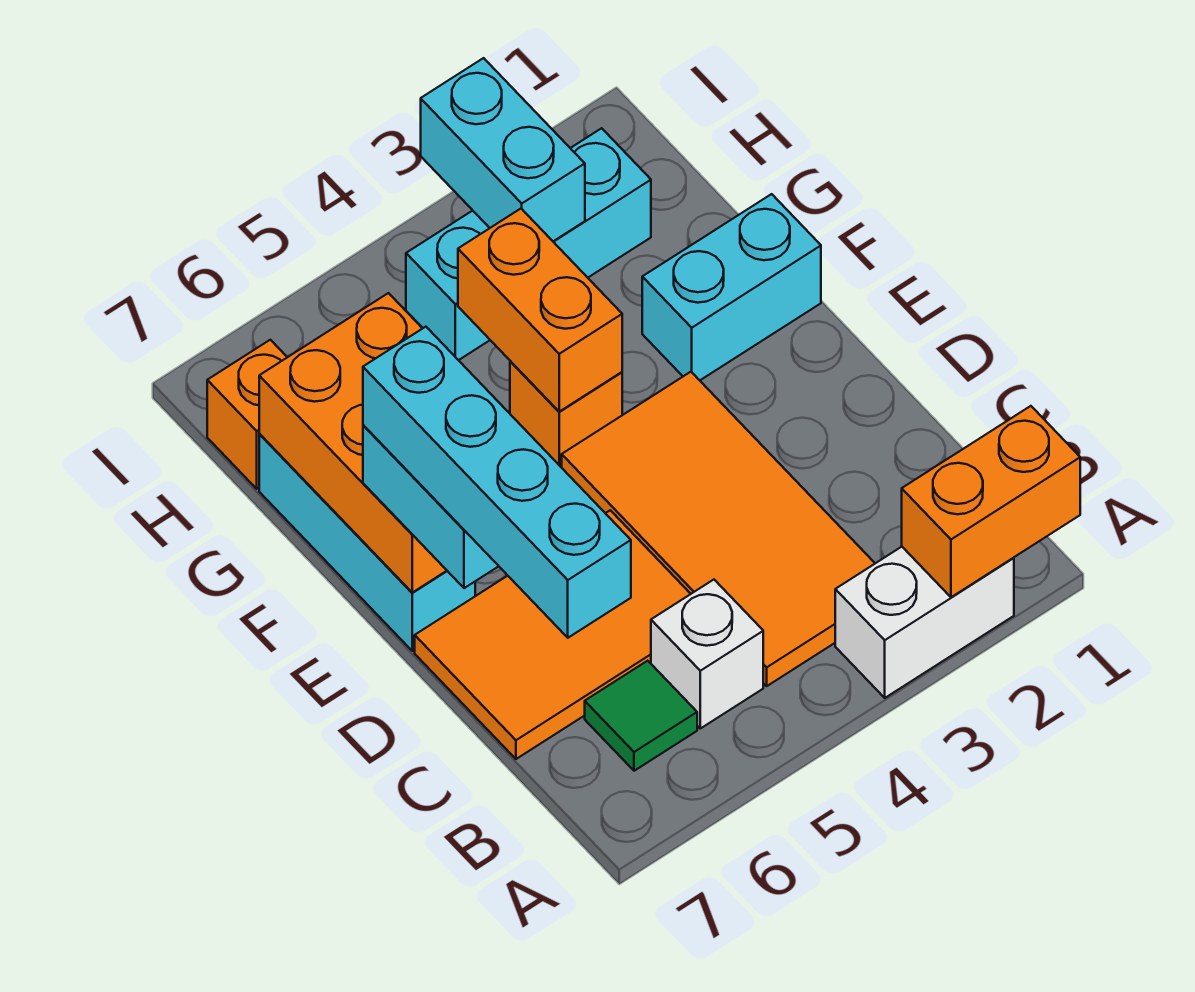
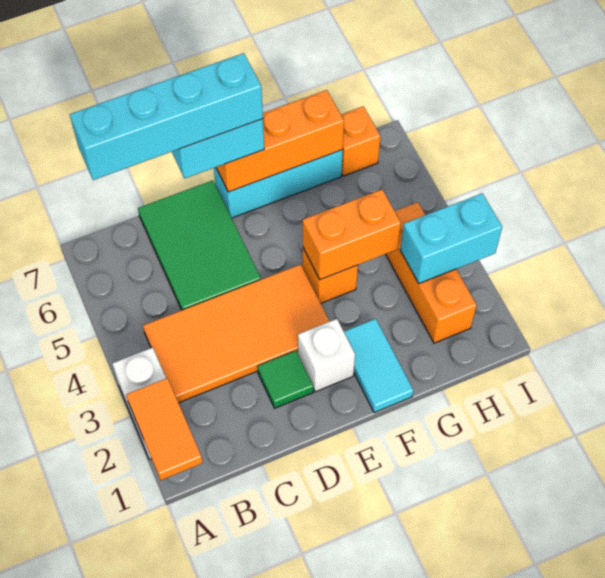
orange brick A1:A2 level 2 -> orange tile A1:A2 level 2
white brick B5 level 1 -> white brick E2 level 1
green tile B6 level 1 -> green tile D2 level 1
orange tile C5:D7 level 1 -> green tile C5:D7 level 1
orange brick E6:G7 level 2 -> orange brick E7:G7 level 2
cyan brick F1:F2 level 1 -> cyan tile F1:F2 level 1
cyan brick H2:H4 level 1 -> orange brick H2:H4 level 1

